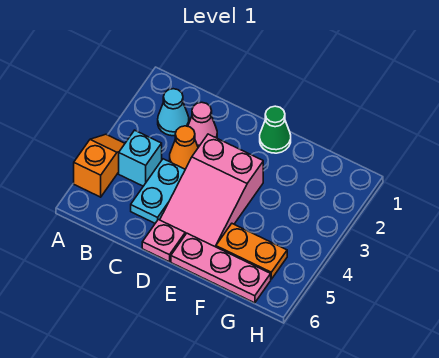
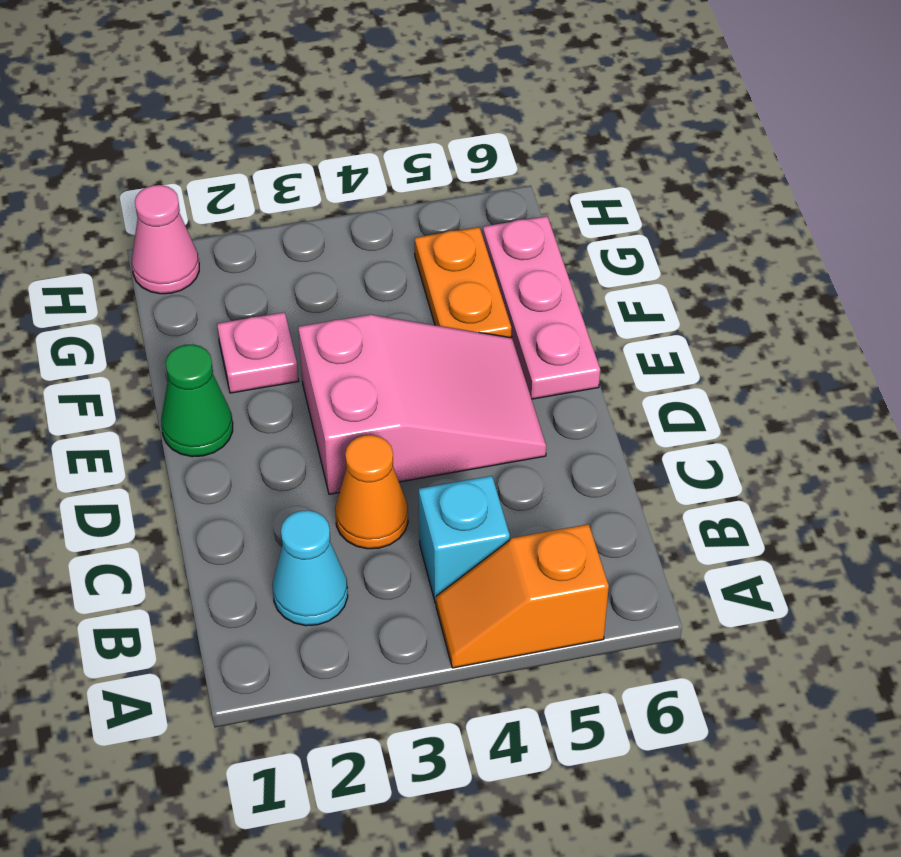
pink cone C2 level 1 -> pink cone H1 level 1
cyan plate C4:C5 level 1 -> none
pink plate D6 level 1 -> pink plate F2 level 1

